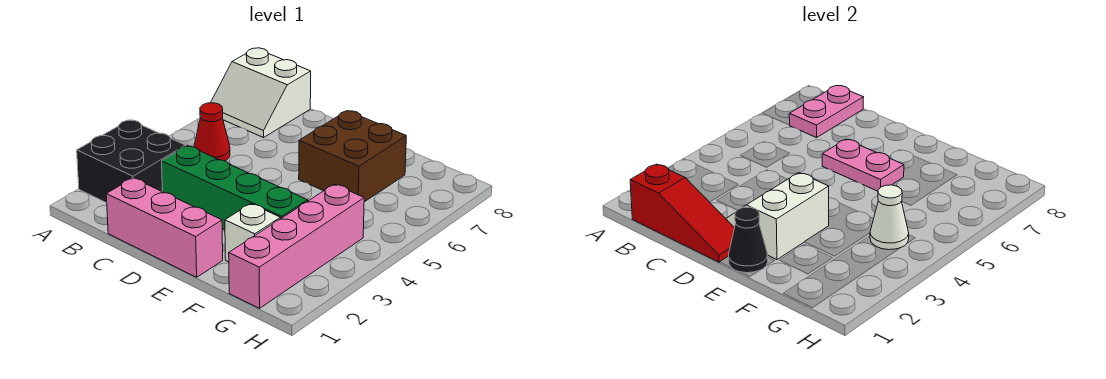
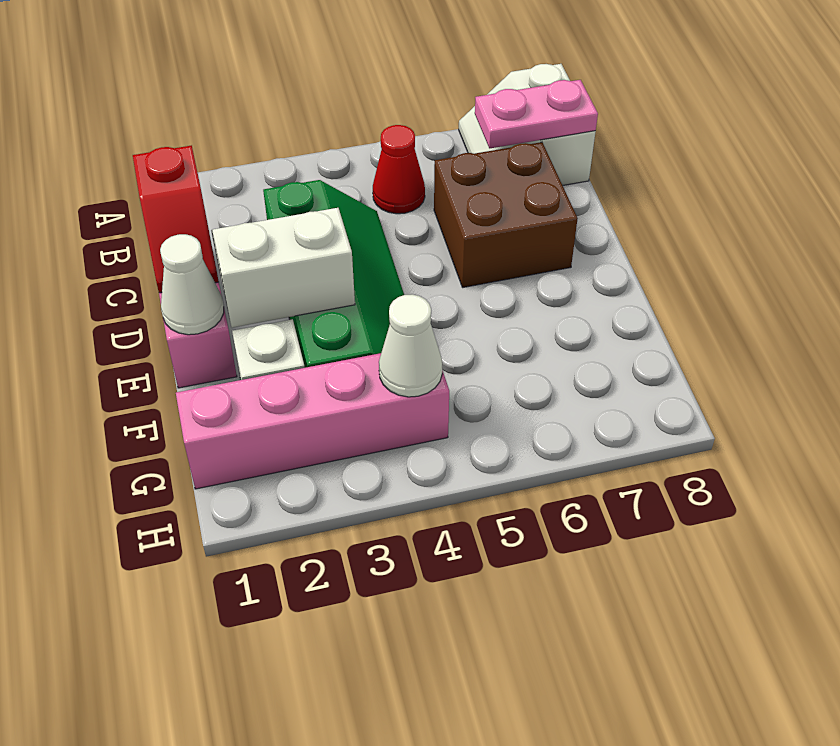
black brick A2:B3 level 1 -> none
red slope B1:D1 level 2 top B -> red slope C1:D1 level 2 top C
pink plate D6:E6 level 2 -> none
black cone E1 level 2 -> white cone E1 level 2
brown brick E6:F7 level 1 -> brown brick C6:D7 level 1

